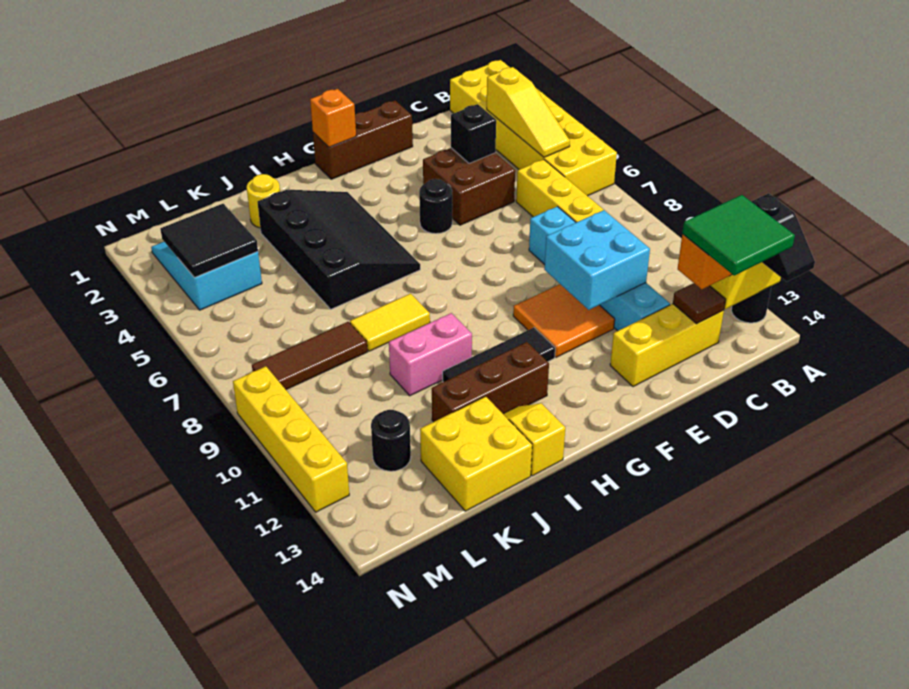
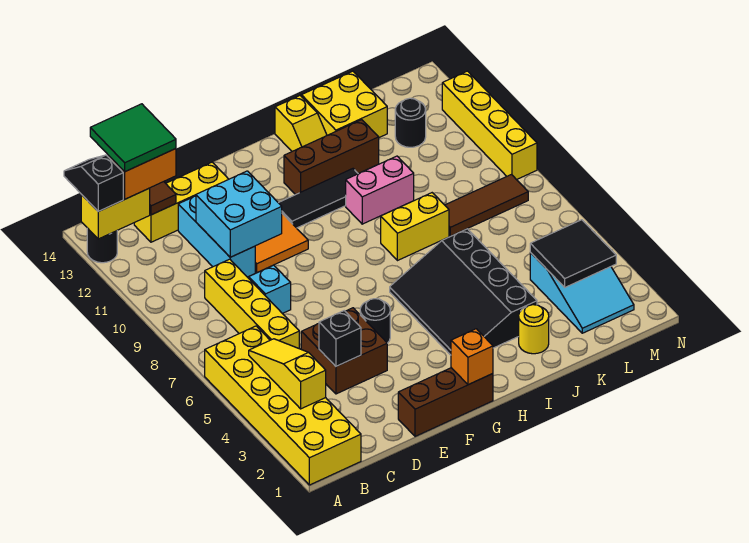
yellow tile I8:J8 level 1 -> yellow brick I8:J8 level 1

